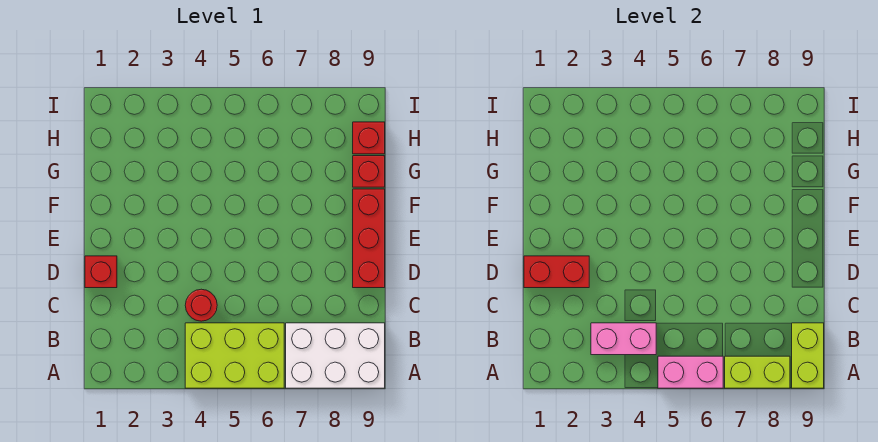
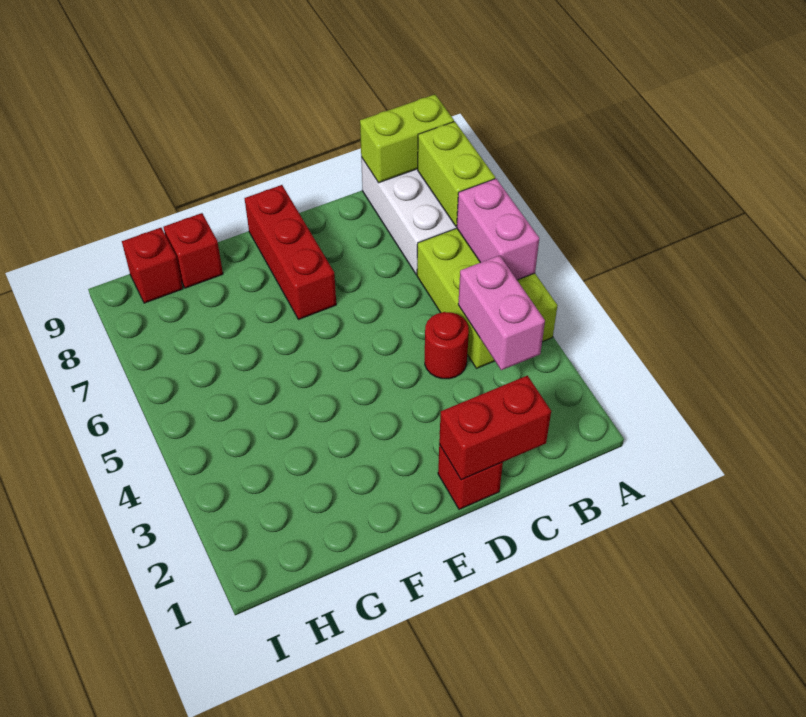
red brick D1:D2 level 2 -> red brick C1:D1 level 2
red brick D9:F9 level 1 -> red brick E7:E9 level 1

